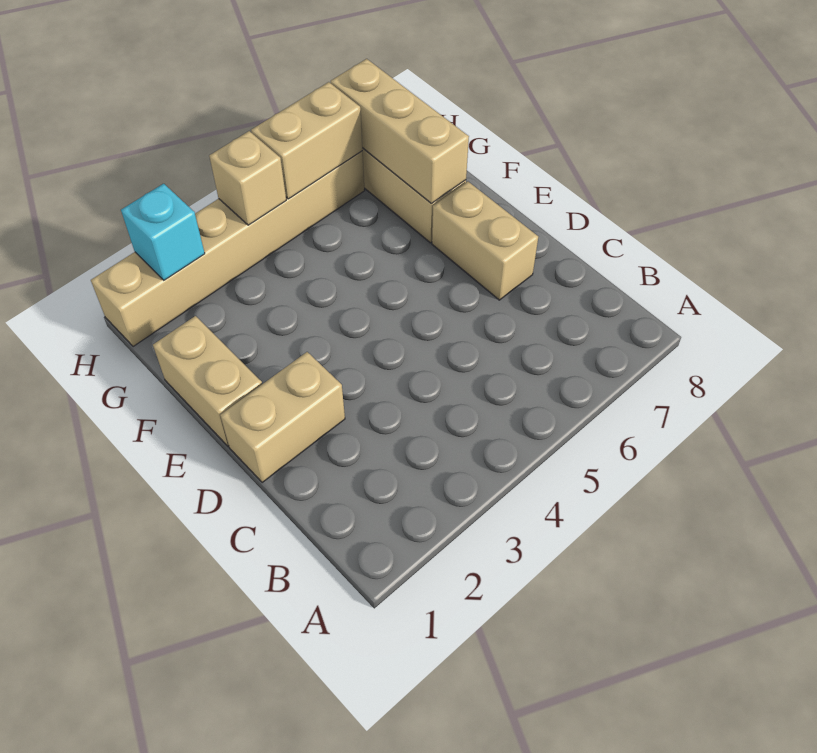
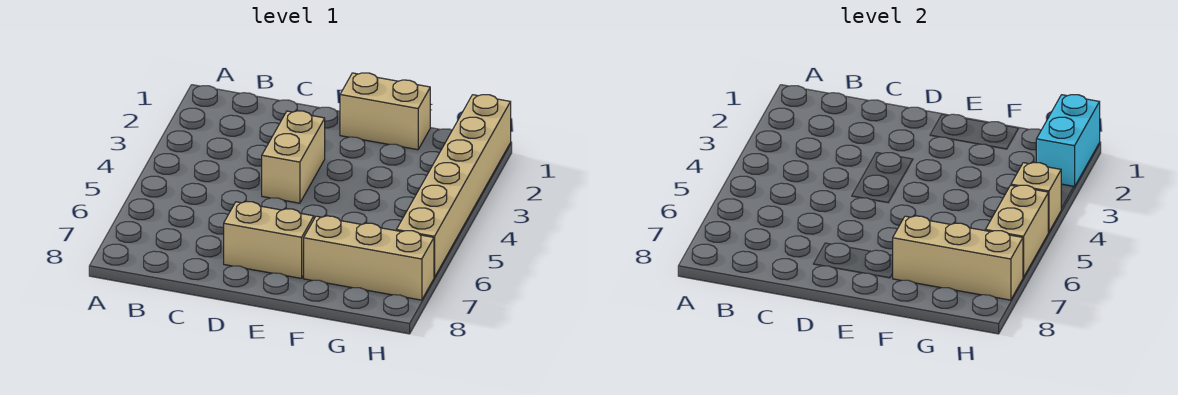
tan brick D1:D2 level 1 -> tan brick D3:D4 level 1
cyan brick H2 level 2 -> cyan brick H1:H2 level 2

